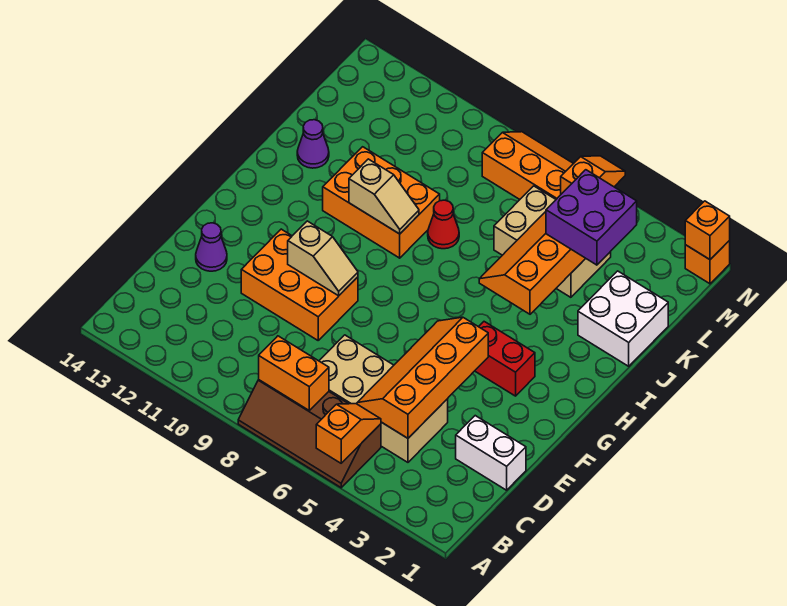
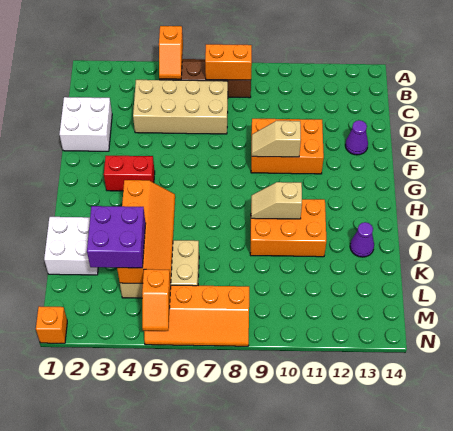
orange slope C4:F5 level 2 top 4 -> none
white brick D1:D2 level 1 -> white brick D1:E2 level 1
red cone J8 level 1 -> none
orange brick N1 level 2 -> none

